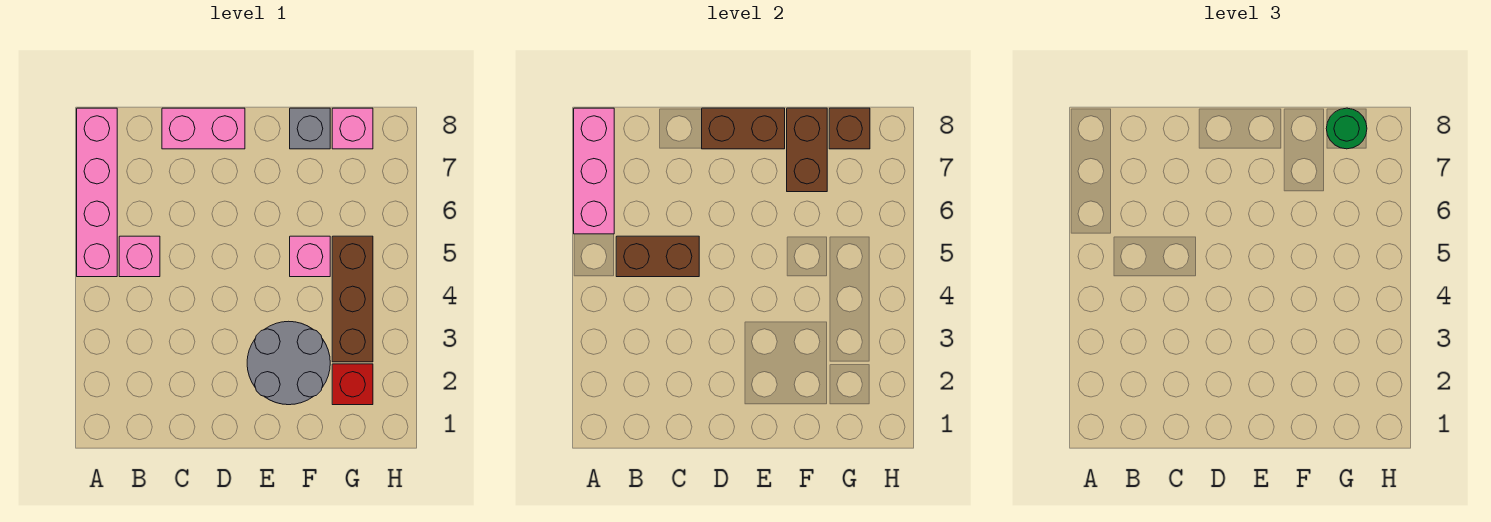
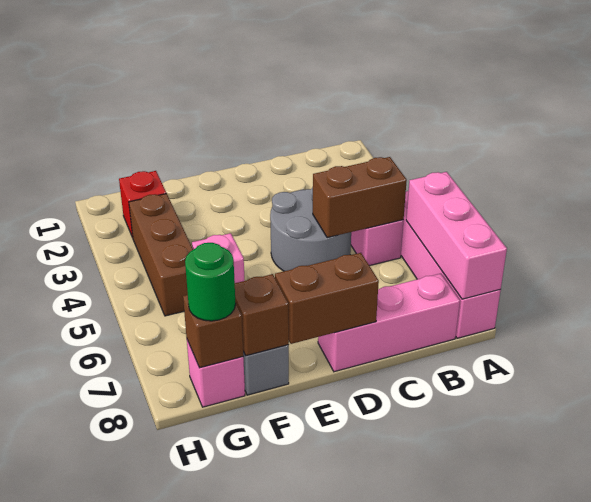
pink brick C8:D8 level 1 -> pink brick B8:D8 level 1
grey round brick E2:F3 level 1 -> grey round brick C4:D5 level 1
brown brick F7:F8 level 2 -> brown brick F8 level 2

